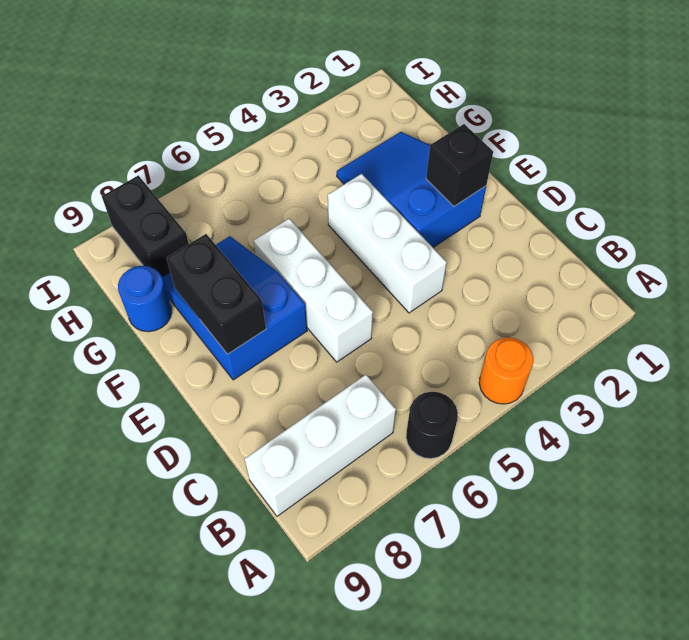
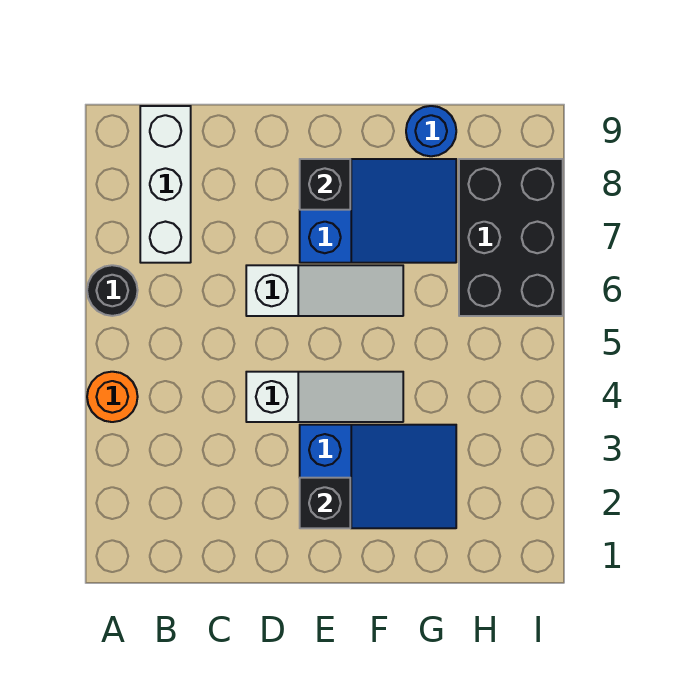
white brick D4:F4 level 1 -> white slope D4:F4 level 1 top D
white brick D6:F6 level 1 -> white slope D6:F6 level 1 top D
black brick E8:F8 level 2 -> black brick E8 level 2
black brick H8:I8 level 1 -> black brick H6:I8 level 1

